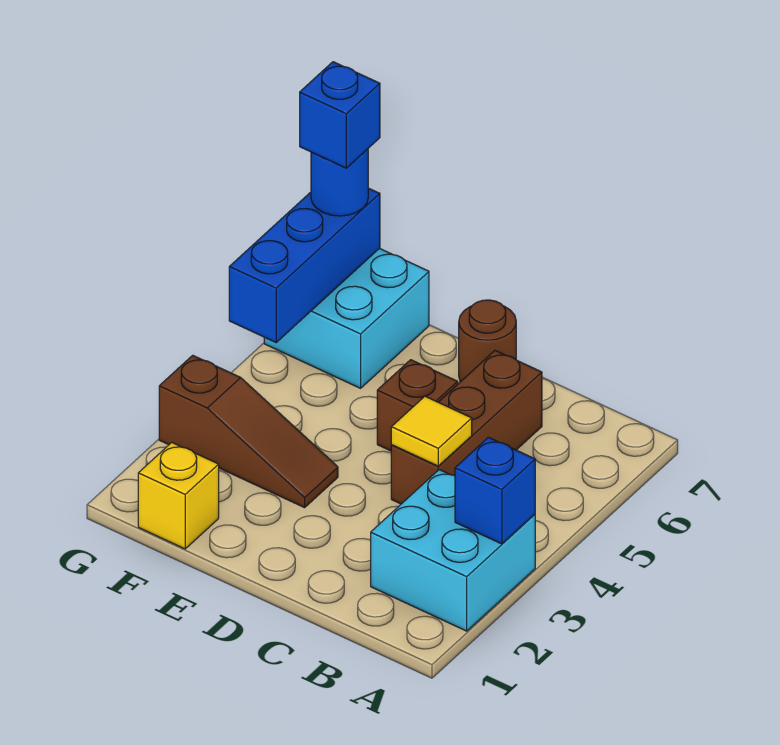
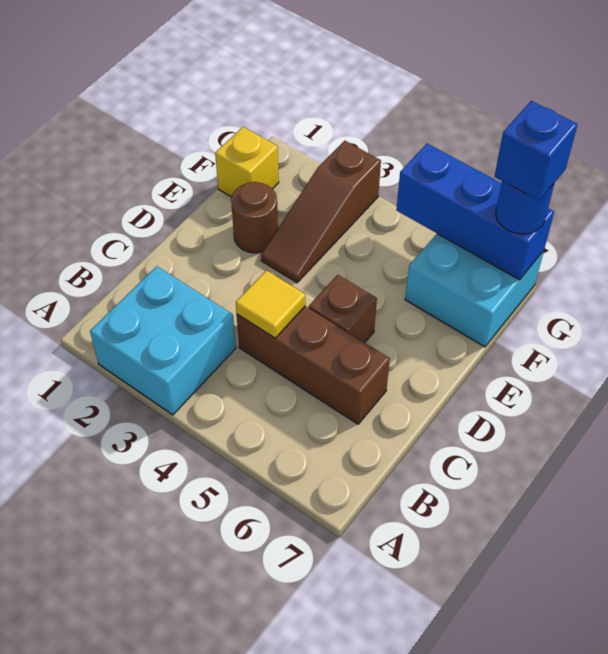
blue brick A3 level 2 -> none
brown round brick D7 level 1 -> brown round brick E2 level 1

